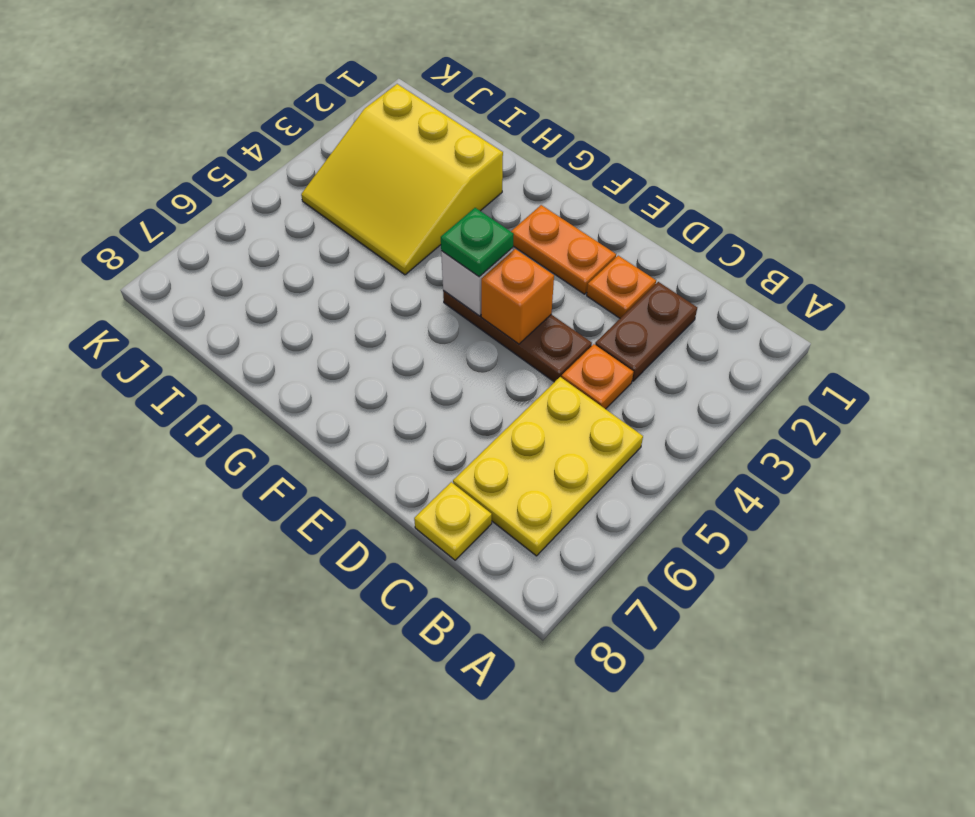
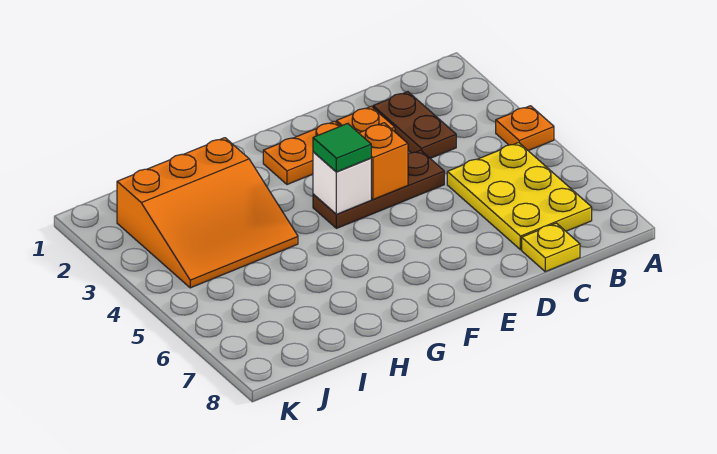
orange plate C4 level 1 -> orange plate A4 level 1
green plate F4 level 3 -> green tile F4 level 3
yellow slope H2:J4 level 1 top 2 -> orange slope H2:J4 level 1 top 2

